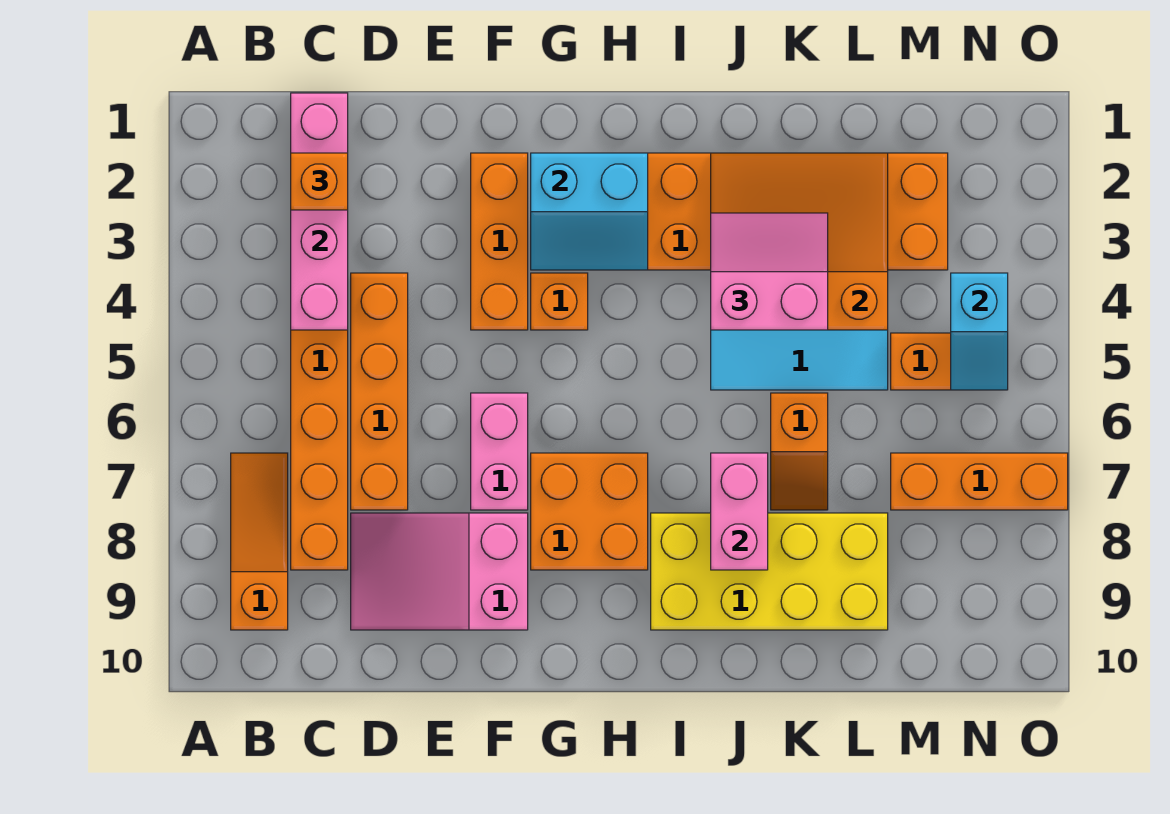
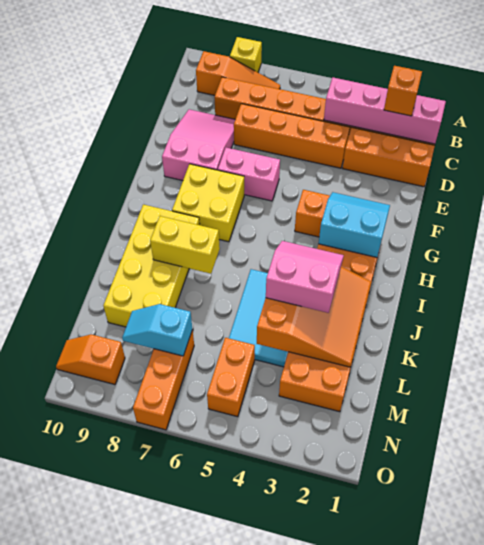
none -> yellow brick A8 level 1
orange brick F2:F4 level 1 -> orange brick D1:D3 level 1
cyan slope G2:H3 level 2 top 2 -> cyan slope G2:H3 level 2 top H
orange brick G7:H8 level 1 -> yellow brick G7:H8 level 1
pink slope J3:K4 level 3 top 4 -> pink slope J3:K4 level 3 top K
pink brick J7:J8 level 2 -> yellow brick J7:J8 level 2
orange slope K6:K7 level 1 top 6 -> orange slope N9:N10 level 1 top 9
cyan slope N4:N5 level 2 top 4 -> cyan slope M7:M8 level 2 top 7

